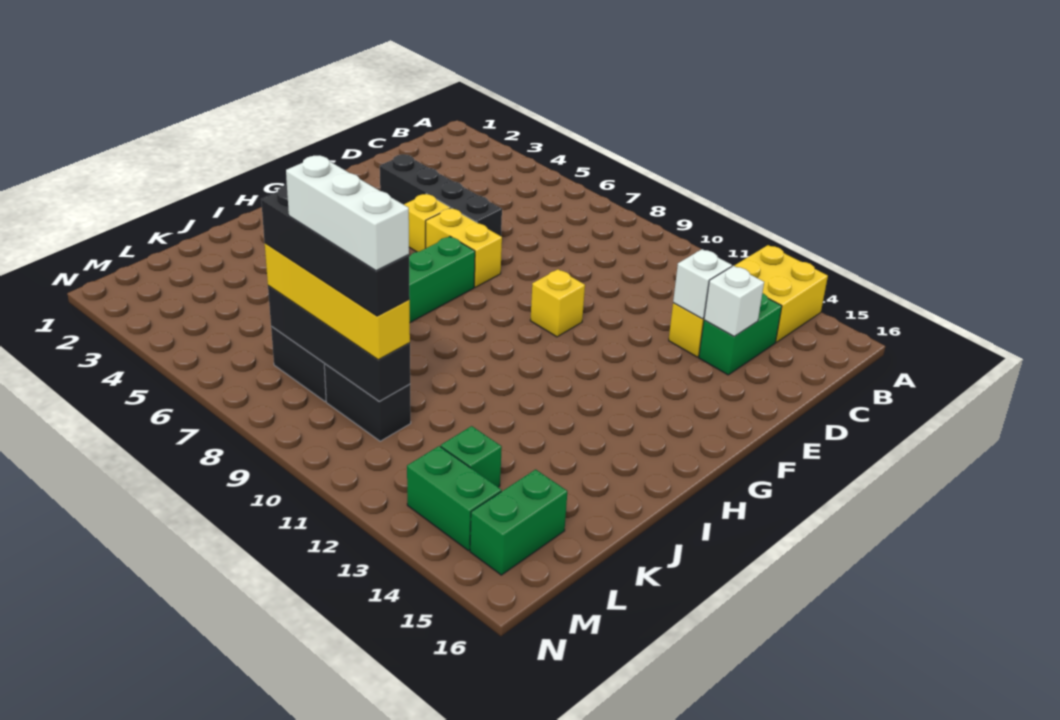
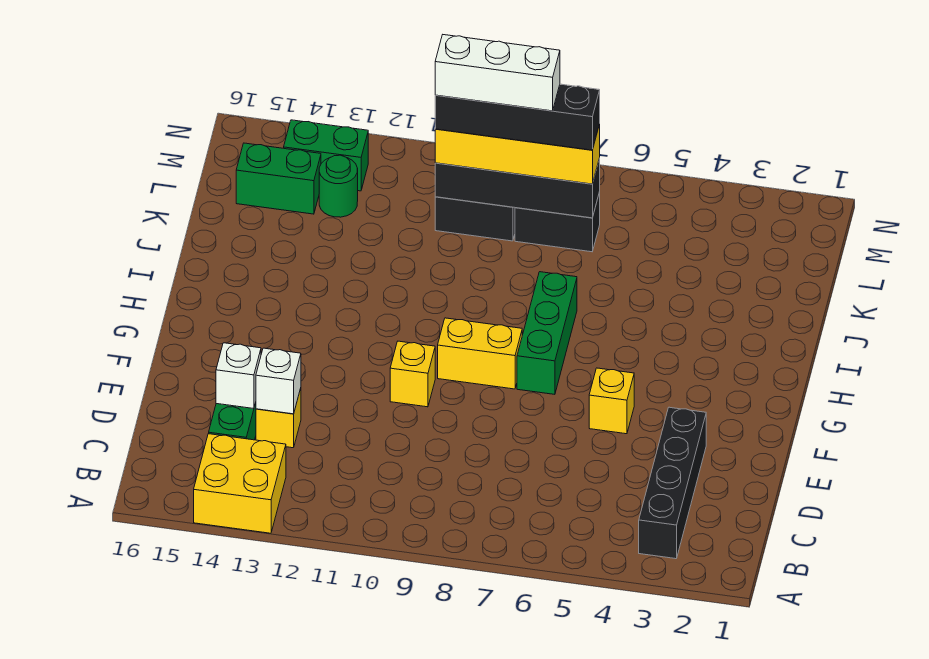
black brick E3:E6 level 1 -> black brick B3:E3 level 1
yellow brick F6:F7 level 1 -> yellow brick G8:G9 level 1
green brick L13 level 1 -> green round brick L13 level 1
green brick L15:M15 level 1 -> green brick L14:L15 level 1

